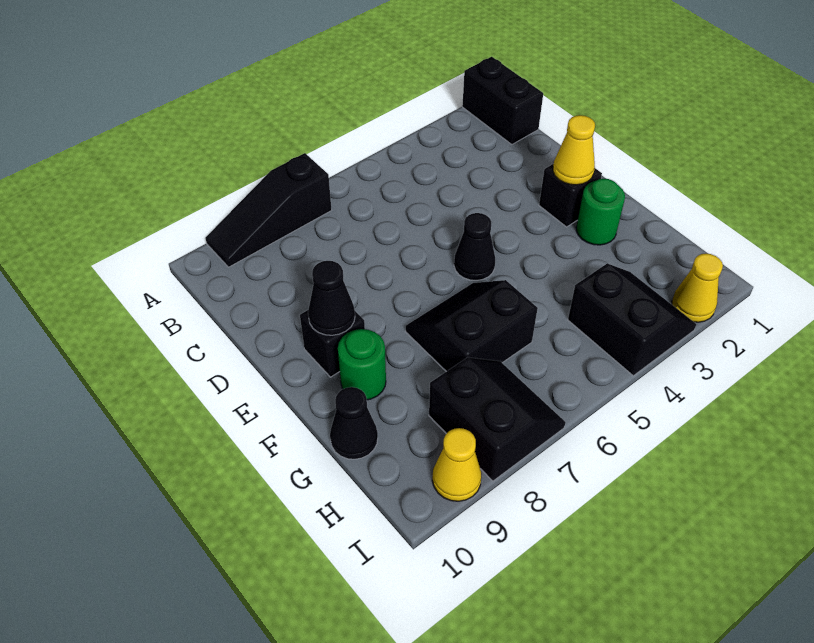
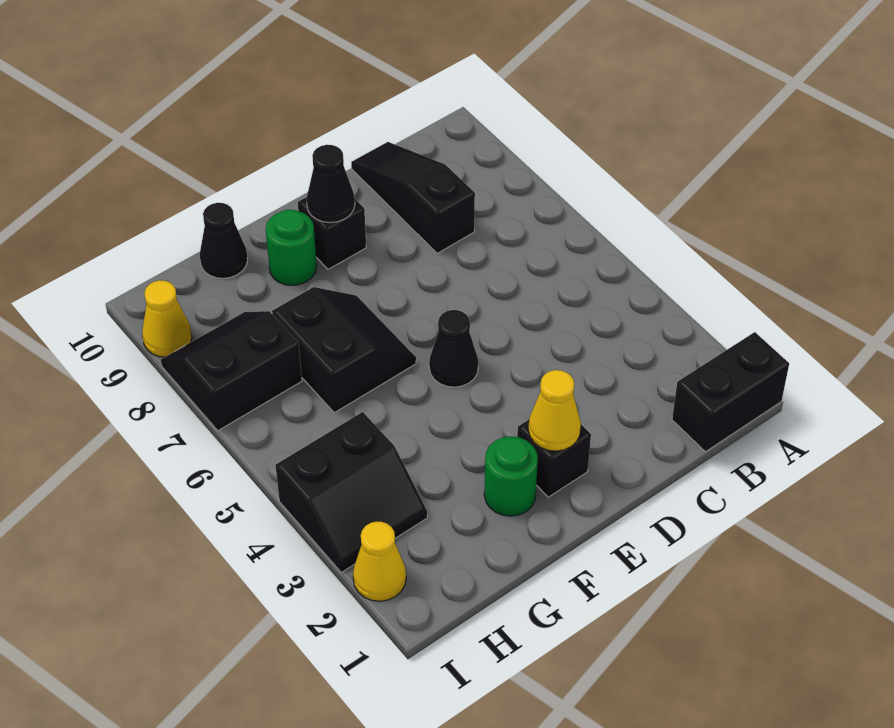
black slope A7:A9 level 1 top 7 -> black slope C8:C10 level 1 top 8
black slope H7:I8 level 1 top 8 -> black slope H7:I8 level 1 top 7

